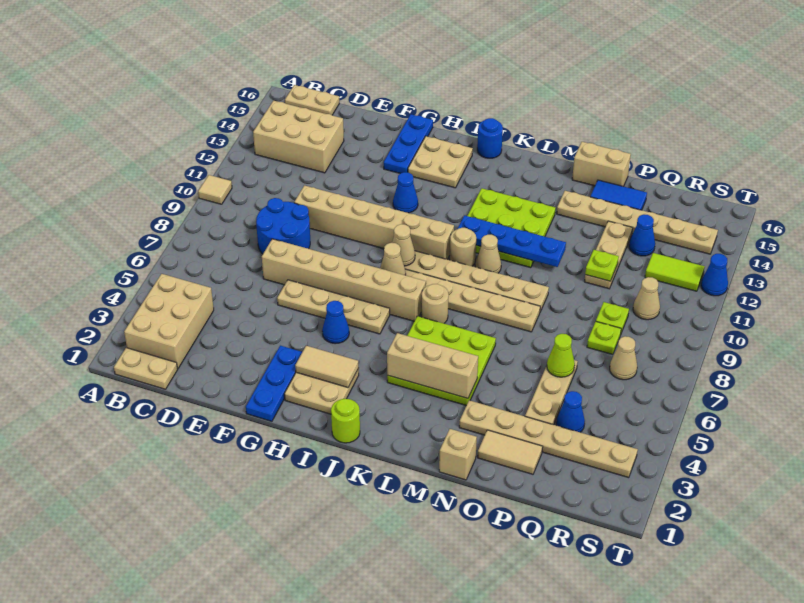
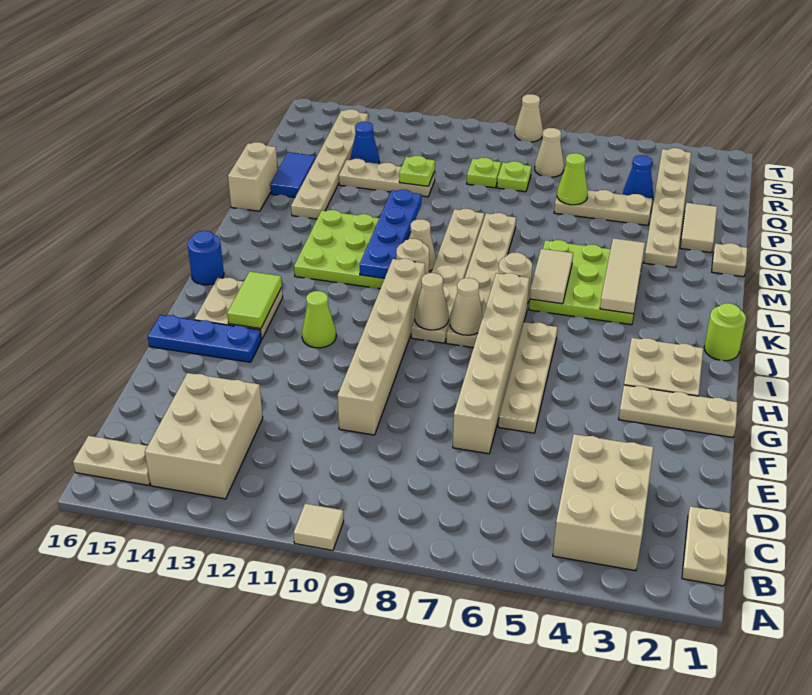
tan brick B2:C4 level 1 -> tan brick B3:D4 level 1
tan plate B16:C16 level 1 -> tan plate B15:B16 level 1
blue round brick D8:E9 level 1 -> none
blue plate G1:G3 level 1 -> tan plate G1:G3 level 1
tan tile H3:I3 level 2 -> tan tile K6:L6 level 2
blue cone H5 level 1 -> none
blue cone H12 level 1 -> lime cone H12 level 1
tan brick K4:M4 level 2 -> tan tile K4:M4 level 2
tan brick N1 level 1 -> tan plate N1 level 1
tan cone R10 level 1 -> tan cone T8 level 1
lime tile R12:S12 level 1 -> lime tile H14:I14 level 2
blue cone T12 level 1 -> none

